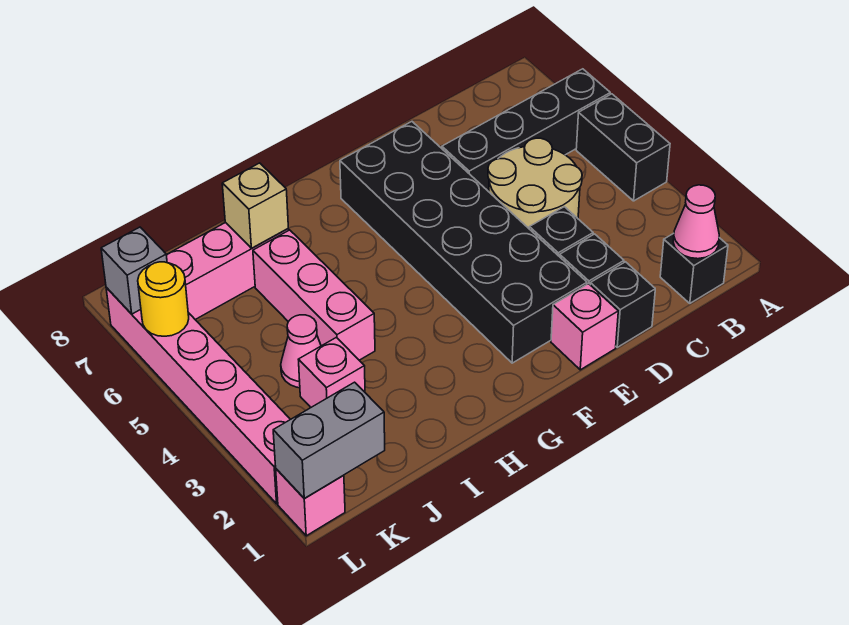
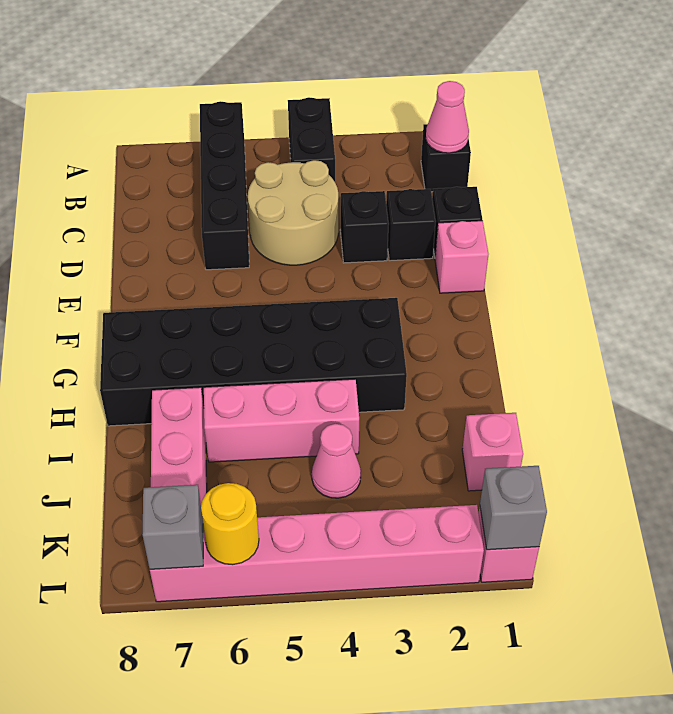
black brick A4:A5 level 1 -> black brick A4:B4 level 1
black brick E2:F7 level 1 -> black brick G3:H8 level 1
tan brick I7 level 2 -> none
pink brick J3 level 1 -> pink brick J1 level 1
grey brick K1:L1 level 2 -> grey brick L1 level 2

